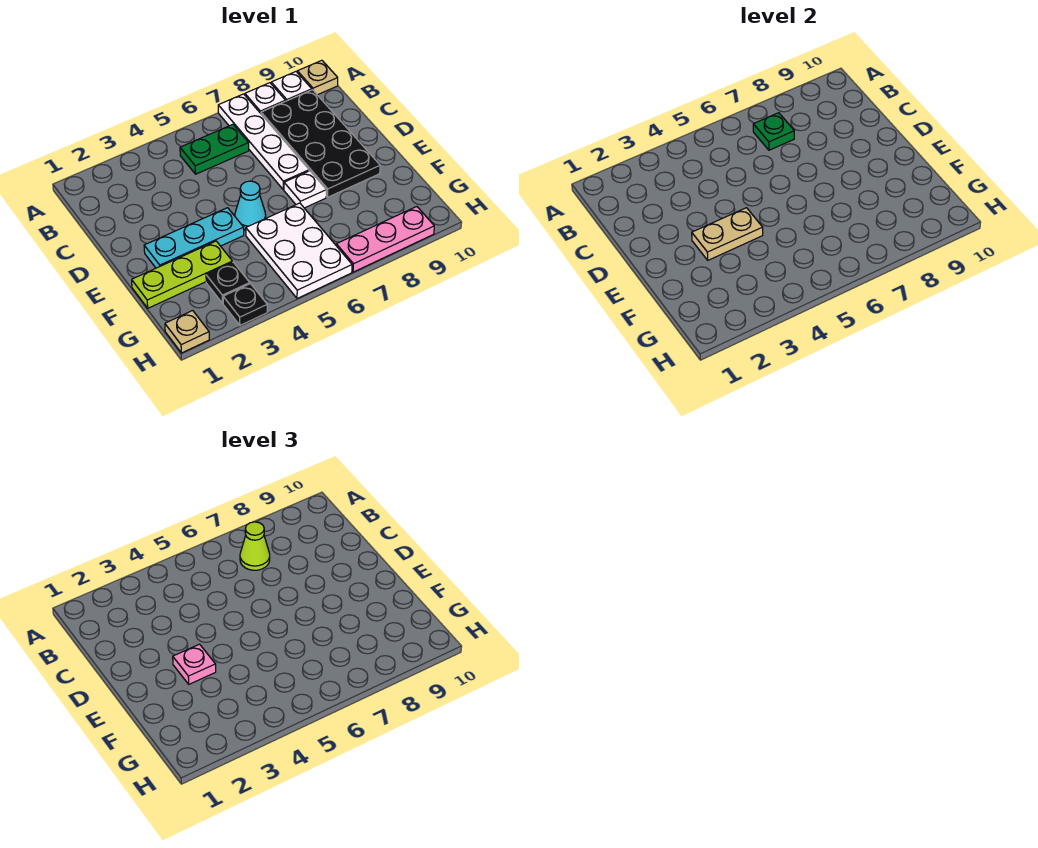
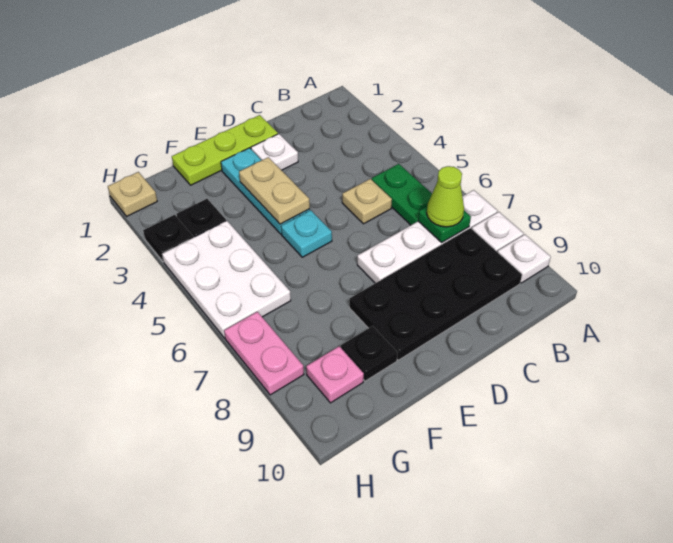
tan plate A10 level 1 -> tan plate C5 level 1
pink plate E3 level 3 -> pink plate G9 level 1
cyan cone E5 level 1 -> cyan plate E5 level 1
white plate E7 level 1 -> white plate D2 level 1
lime plate F1:F3 level 1 -> lime plate D1:F1 level 1
white plate F5:H6 level 1 -> white plate G4:H6 level 1
none -> black plate F9 level 1
pink plate H7:H9 level 1 -> pink plate H7:H8 level 1

